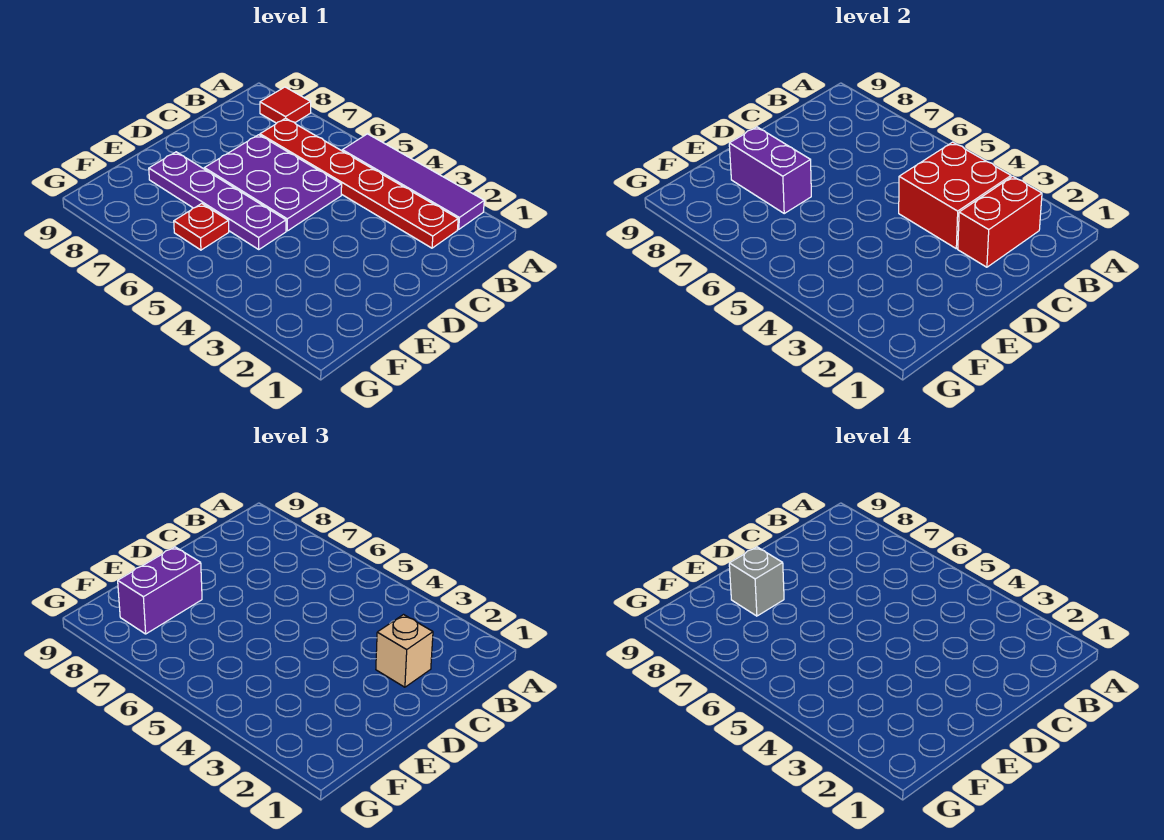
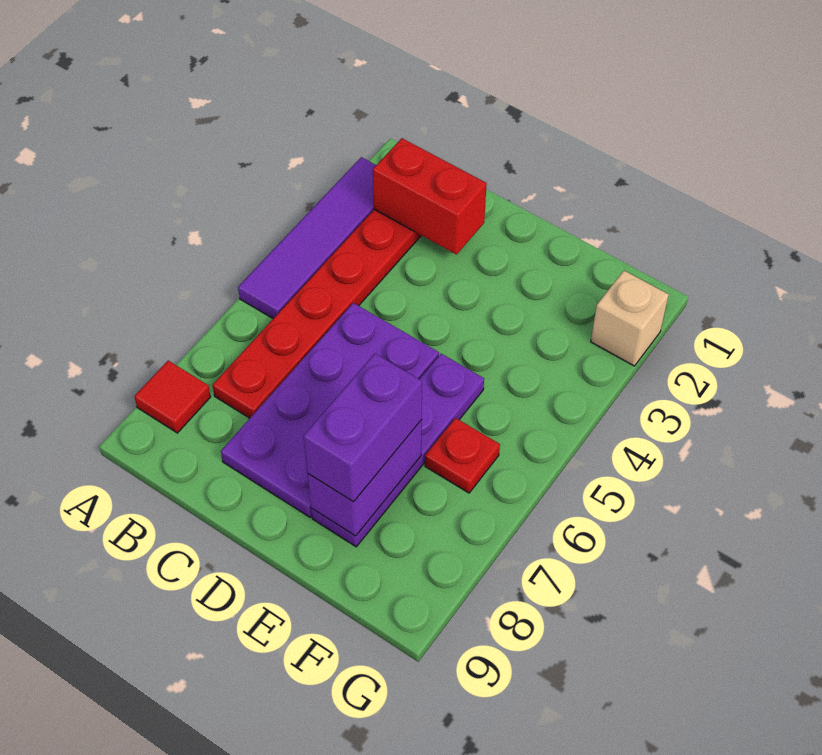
red brick B3:C4 level 2 -> none
tan brick C2 level 3 -> tan brick G2 level 1
purple plate C5:D7 level 1 -> purple plate C5:D8 level 1
purple brick E8:F8 level 3 -> purple brick E7:E8 level 3
grey brick E8 level 4 -> none

